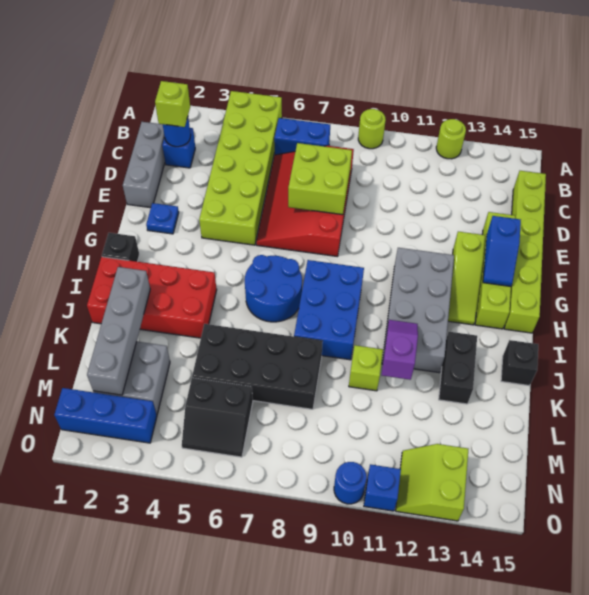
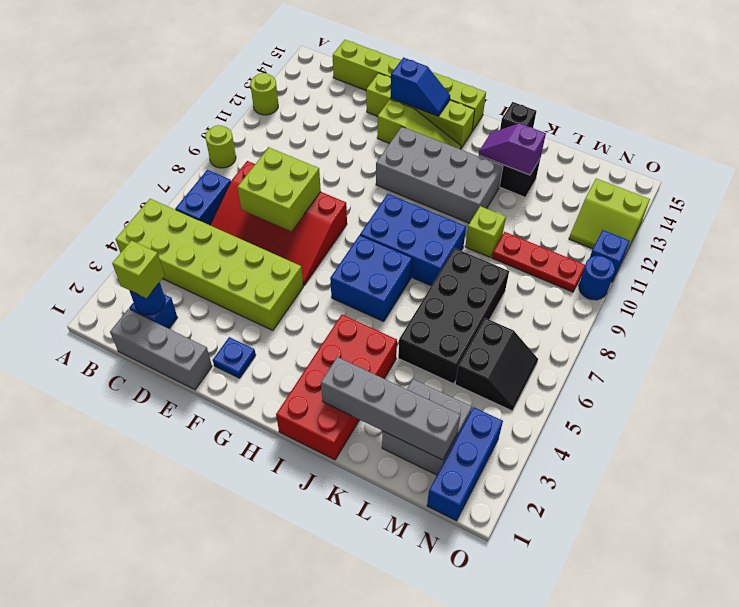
black brick H1 level 1 -> none
blue round brick H6:I7 level 1 -> blue brick H6:I7 level 1
purple slope J11:K11 level 2 top K -> purple slope J13:K13 level 2 top K
none -> red plate L10:N10 level 1

